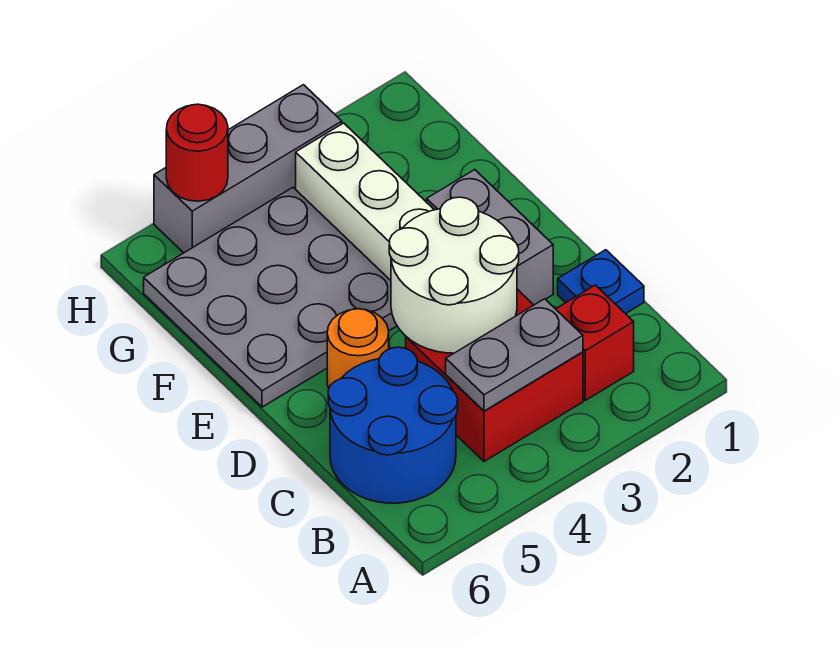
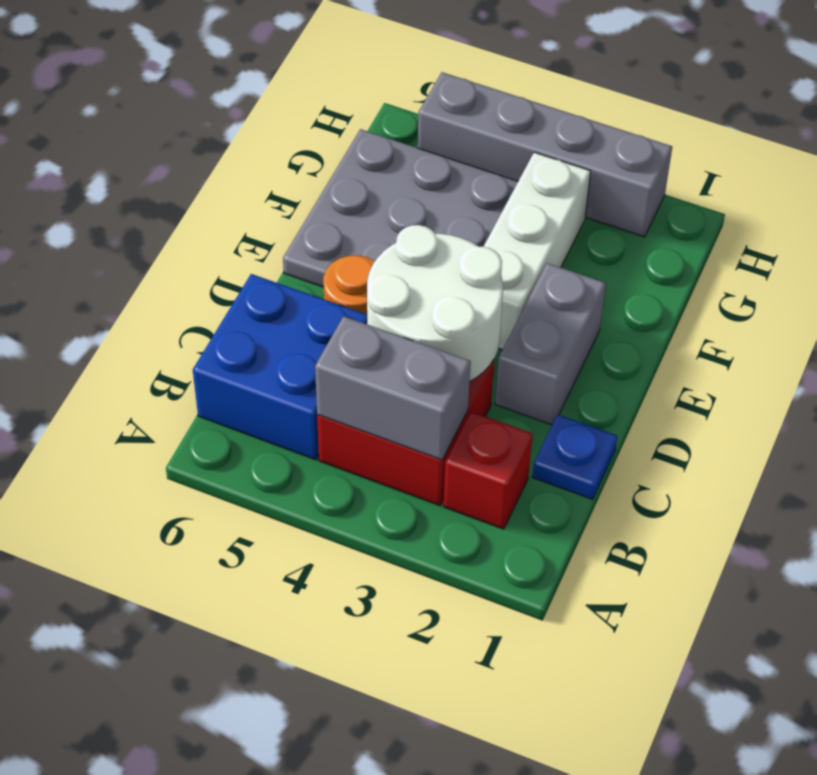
grey plate B3:B4 level 2 -> grey brick B3:B4 level 2
blue round brick B5:C6 level 1 -> blue brick B5:C6 level 1
grey brick H3:H5 level 1 -> grey brick H2:H5 level 1
red round brick H5 level 2 -> none

